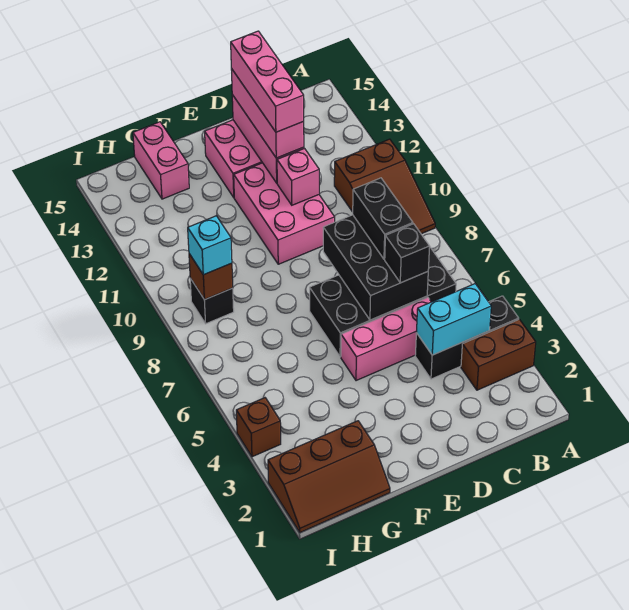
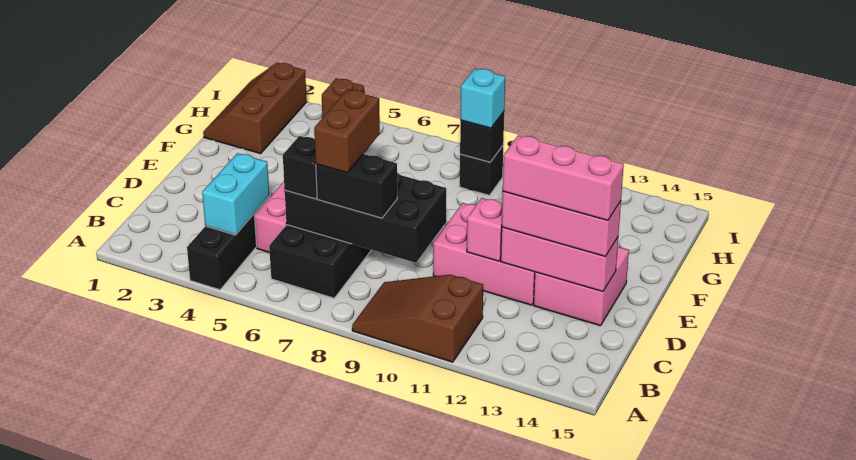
brown brick A3:B3 level 1 -> brown brick C7:D7 level 4
black brick C6:D8 level 2 -> black brick C6:D9 level 2
pink brick G14:G15 level 1 -> none
brown brick H9 level 2 -> black brick H9 level 2

